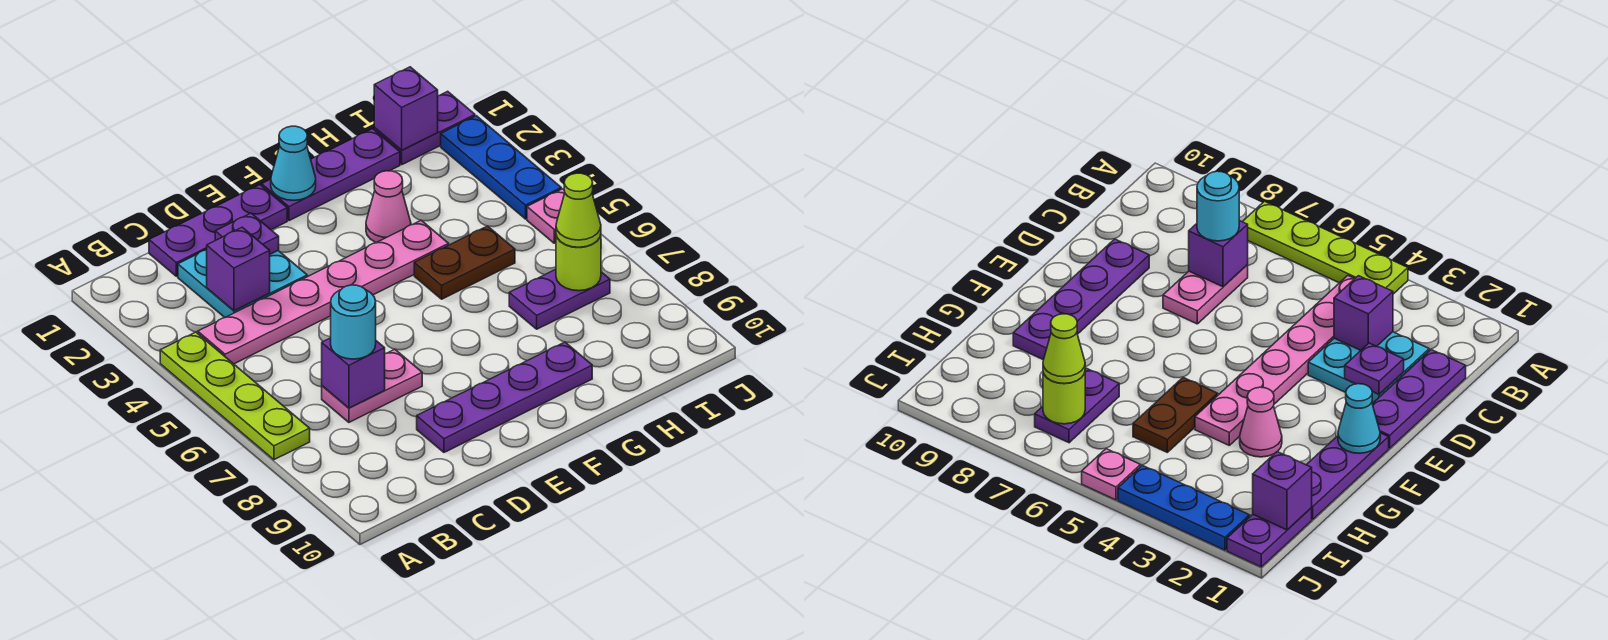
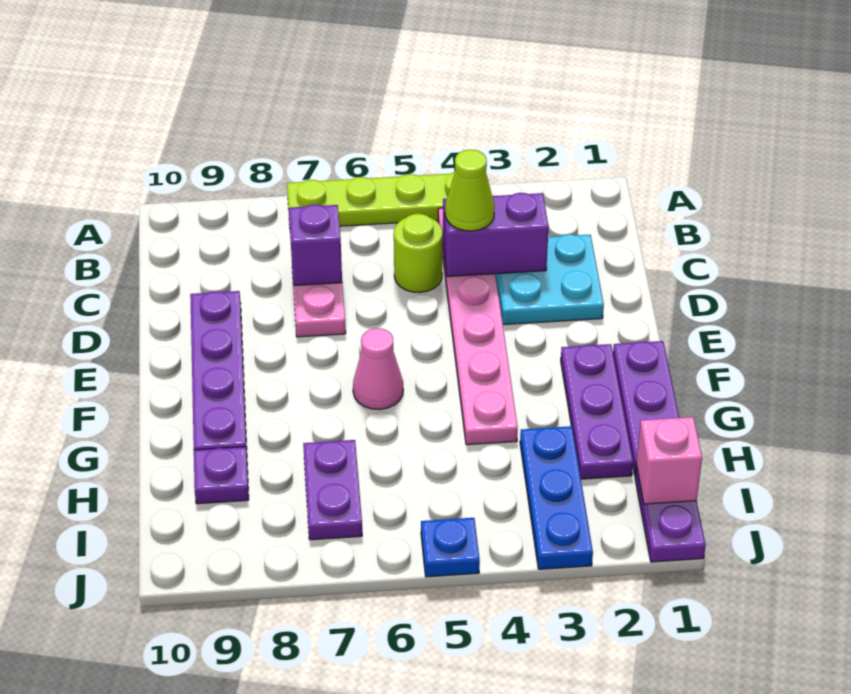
purple plate C1:E1 level 1 -> purple plate F2:H2 level 1
purple brick C3 level 2 -> purple brick C3:C4 level 2
cyan round brick C7 level 3 -> none
purple plate D2 level 2 -> purple plate H9 level 1
cyan cone F1 level 2 -> none
pink cone G3 level 1 -> pink cone F6 level 1
brown plate G5:H5 level 1 -> none
purple brick I1 level 2 -> pink brick I1 level 2
lime round brick I7 level 2 -> lime round brick C5 level 1
lime cone I7 level 3 -> lime cone C4 level 3
blue plate J2:J4 level 1 -> blue plate H3:J3 level 1
pink plate J5 level 1 -> blue plate J5 level 1

